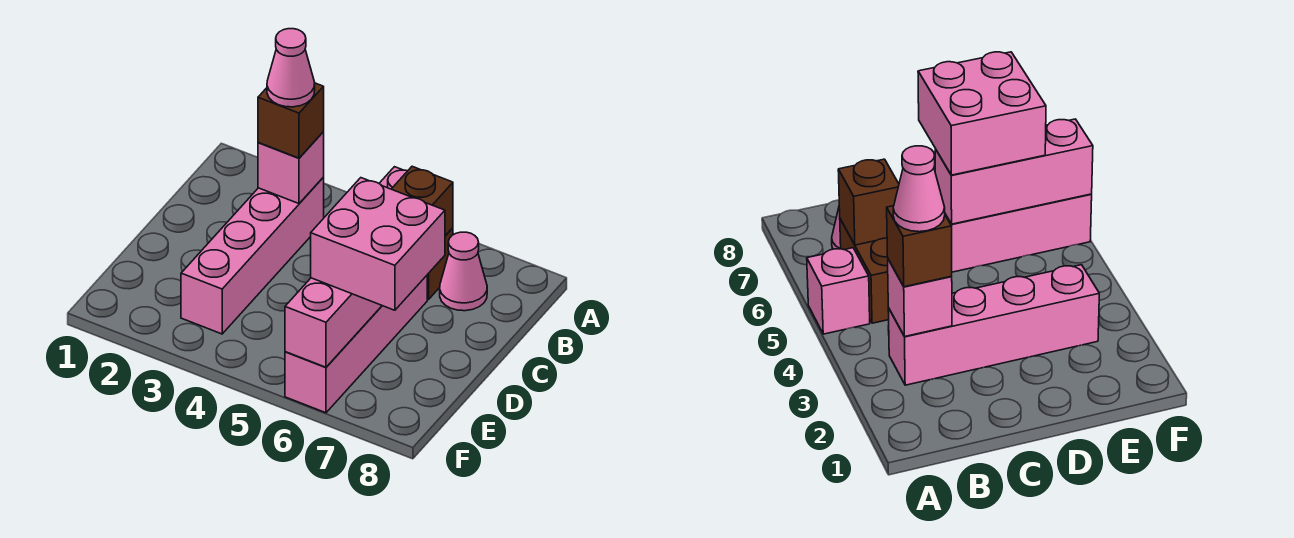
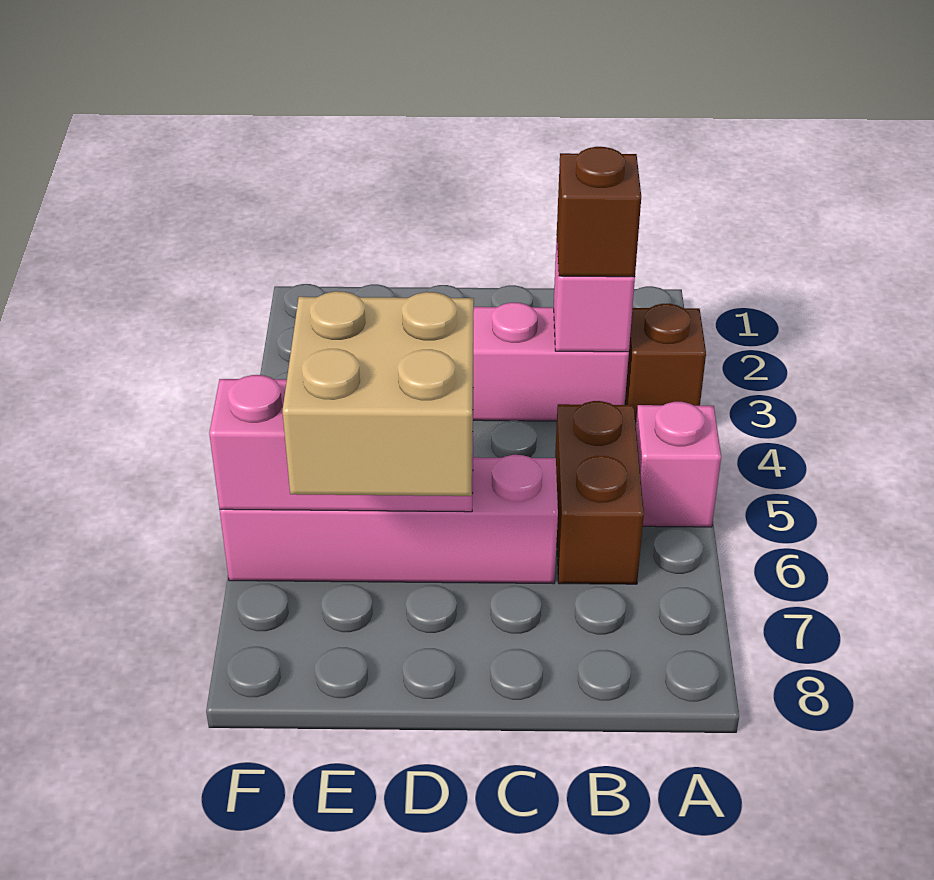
pink cone B3 level 4 -> none
brown brick B6 level 2 -> brown brick A3 level 1
pink cone B7 level 1 -> none
pink brick D6:E7 level 3 -> tan brick D6:E7 level 3

